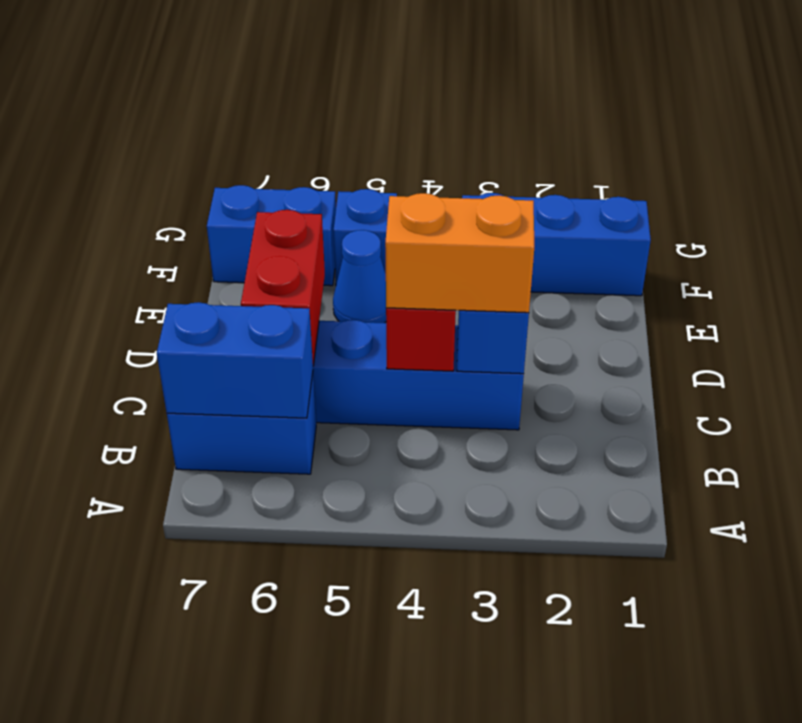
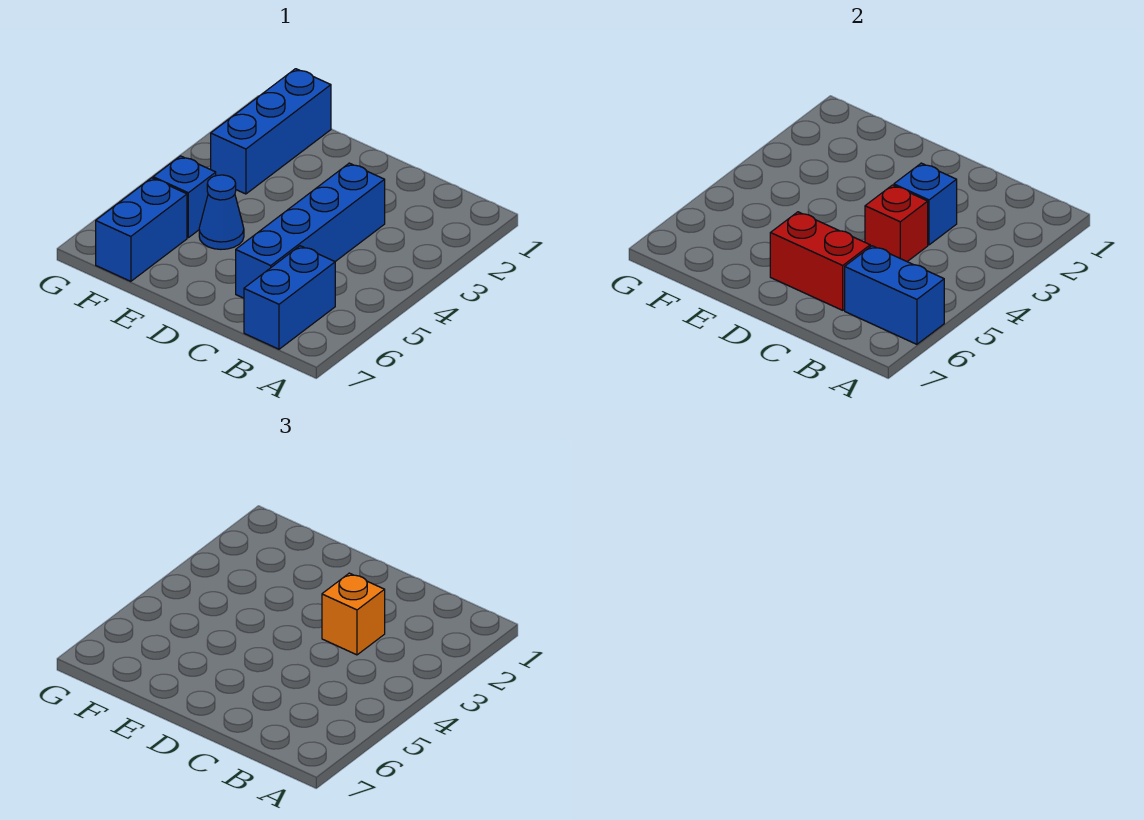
blue brick B6:B7 level 2 -> blue brick A6:B6 level 2
orange brick C3:C4 level 3 -> orange brick C3 level 3

